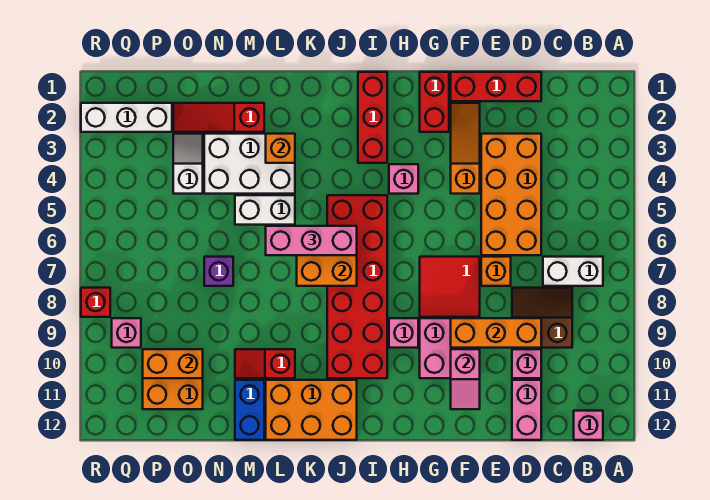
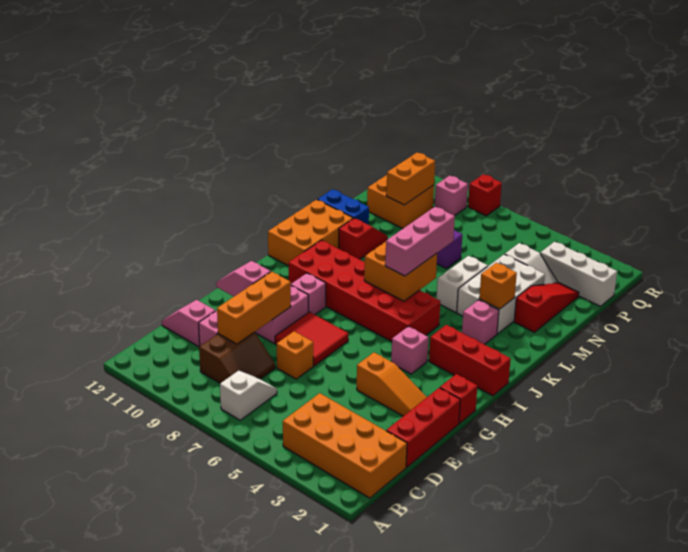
white brick B7:C7 level 1 -> white slope B7:C7 level 1 top B
pink brick B12 level 1 -> pink brick K3 level 1
orange brick D3:E6 level 1 -> orange brick B1:C4 level 1
pink brick D11:D12 level 1 -> pink slope D11:D12 level 1 top 11
red brick G1:G2 level 1 -> red brick G1 level 1
white brick P2:R2 level 1 -> white brick P1:P3 level 1

